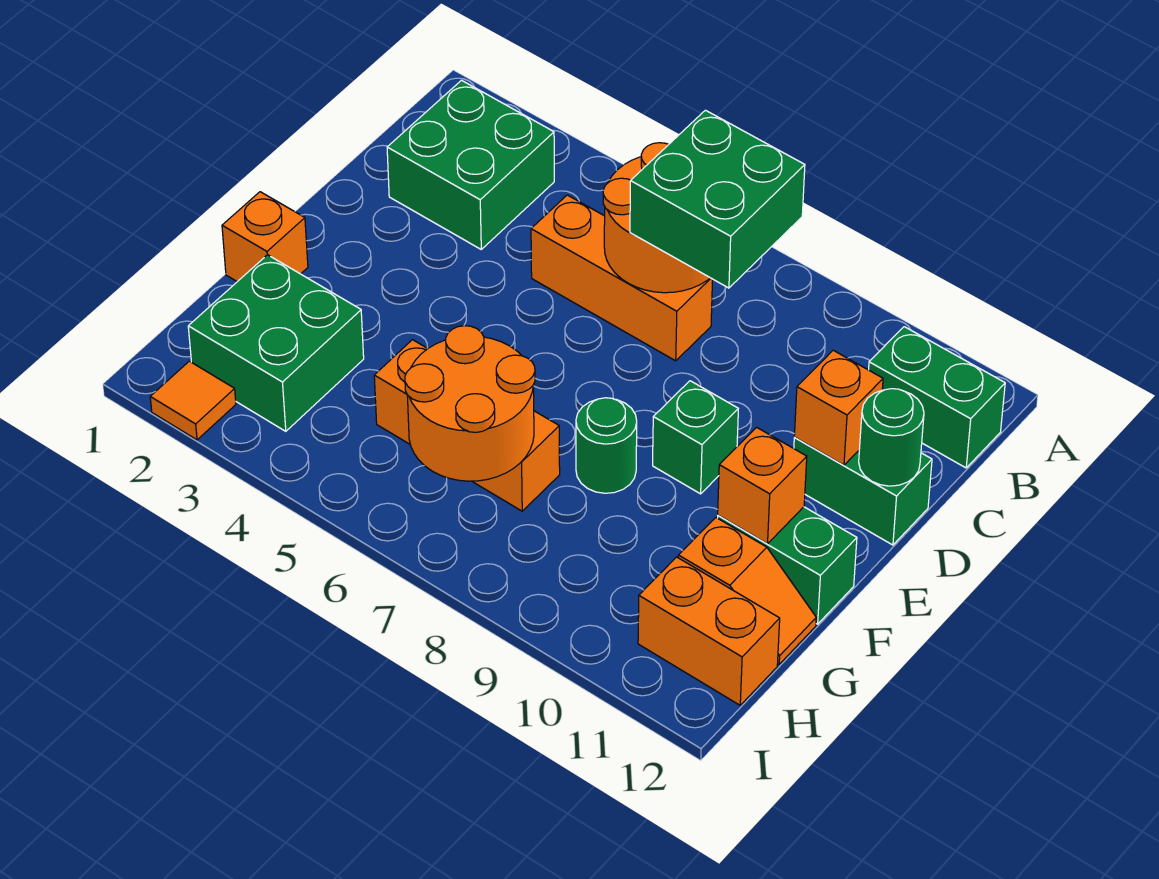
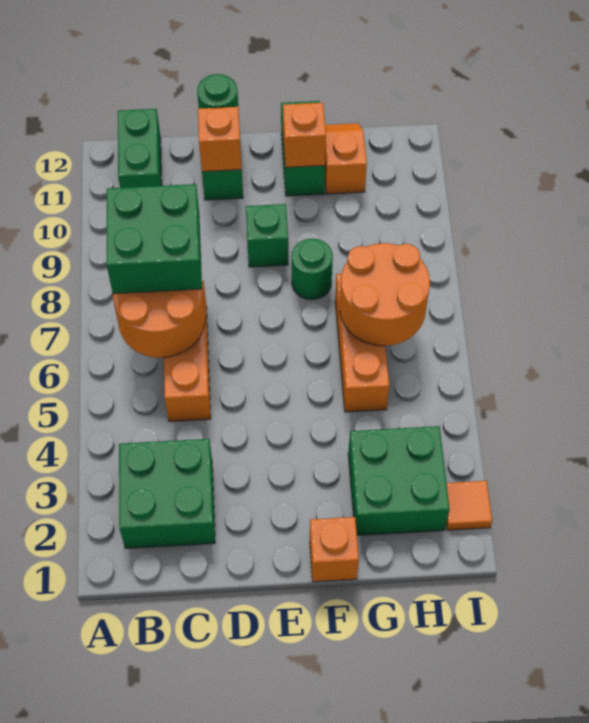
orange brick H11:H12 level 1 -> none

